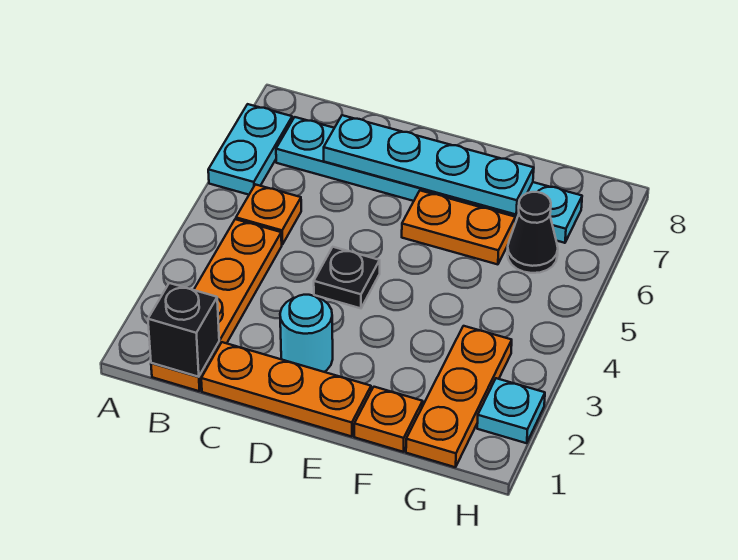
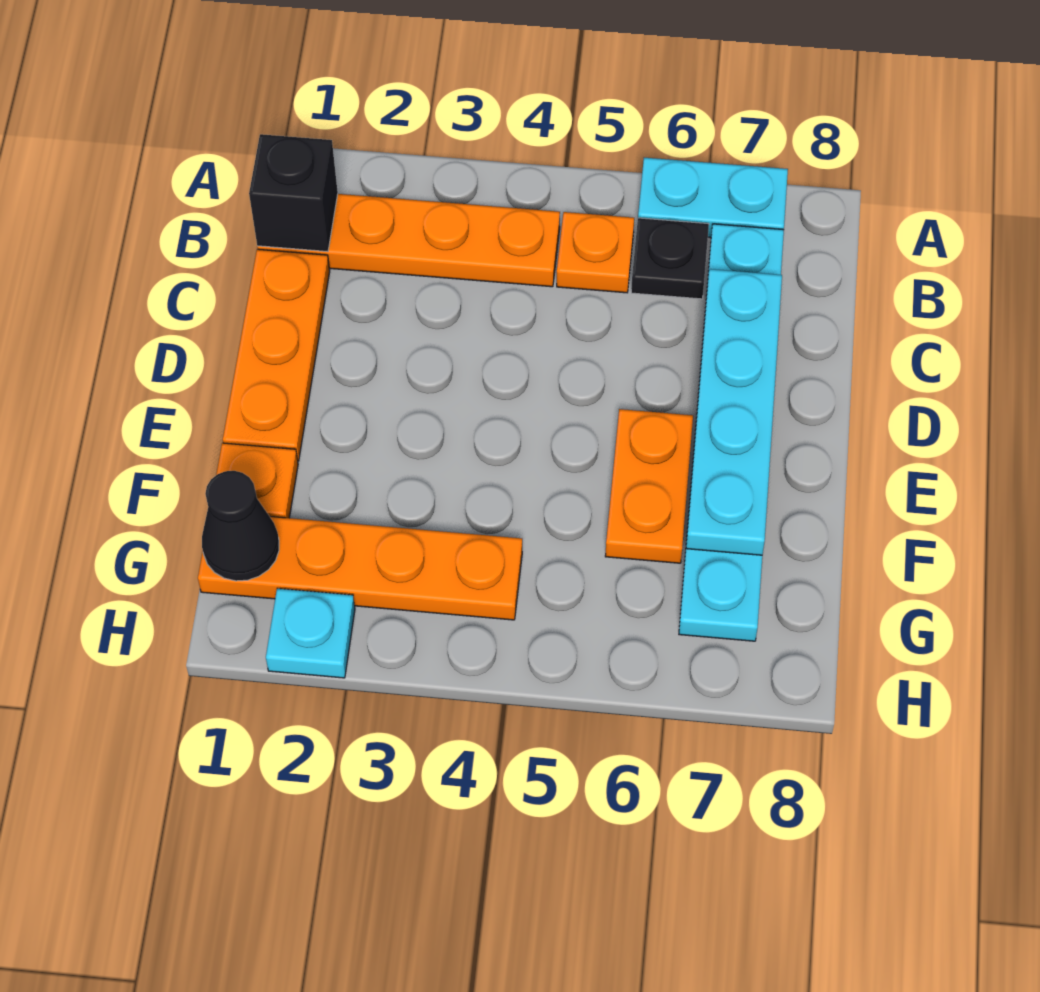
cyan round brick D2 level 1 -> none
black plate D4 level 1 -> black plate B6 level 1
orange plate G1:G3 level 1 -> orange plate G1:G4 level 1
black cone G6 level 1 -> black cone G1 level 2

